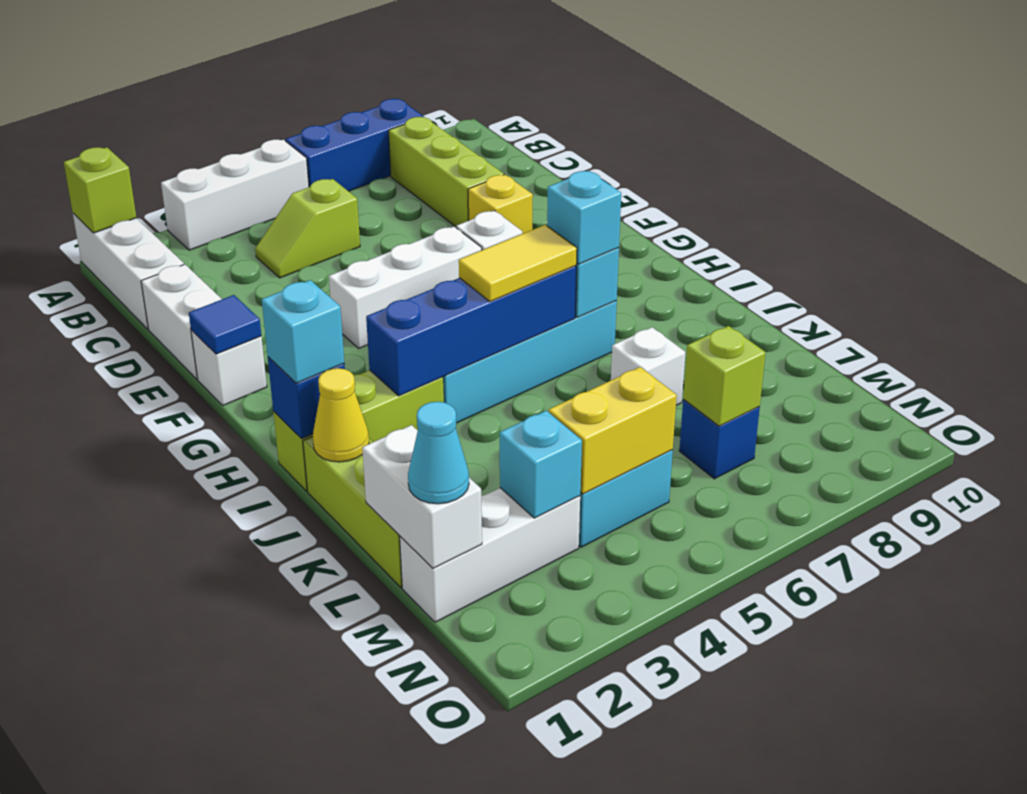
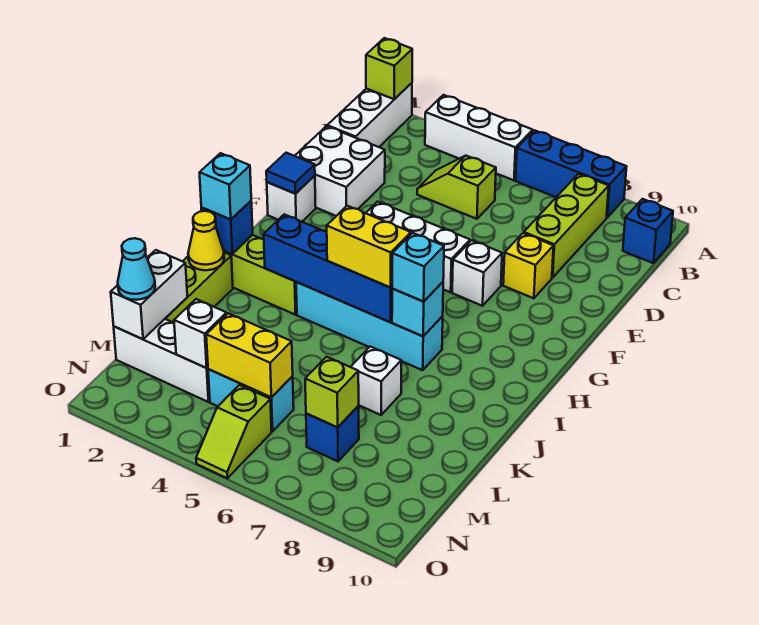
none -> blue brick B10 level 1
white brick D1:E1 level 1 -> white brick D1:E2 level 1
yellow tile I5:I6 level 3 -> yellow brick I5:I6 level 3
cyan brick M3 level 2 -> white brick M3 level 2
none -> lime slope N5:O5 level 1 top N

